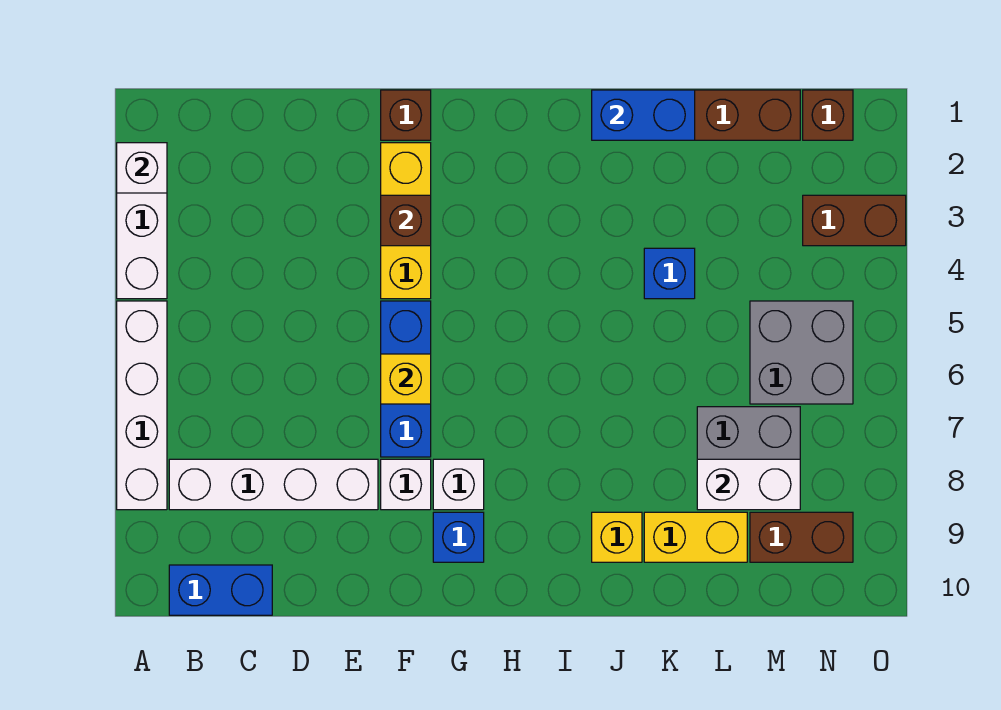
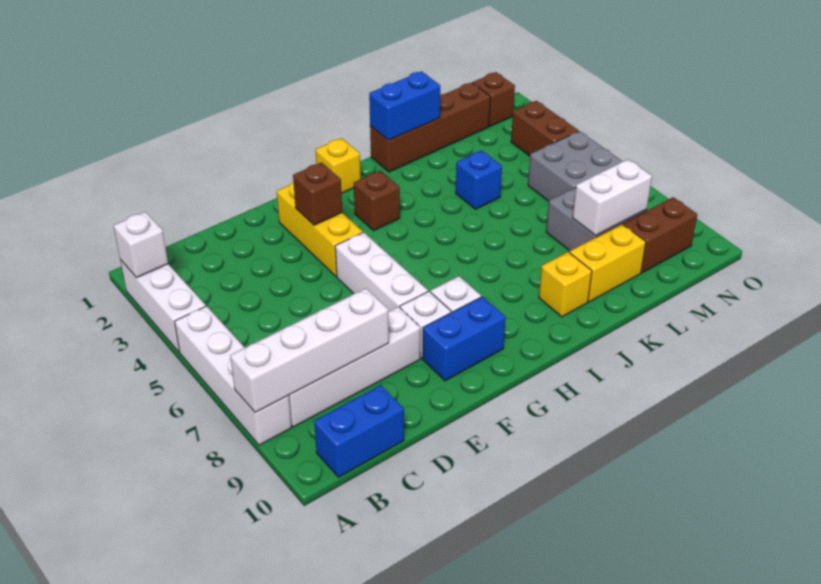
none -> white brick A8:D8 level 2
brown brick F1 level 1 -> brown brick H3 level 1
blue brick F5:F7 level 1 -> white brick F5:F7 level 1
yellow brick F6 level 2 -> yellow brick H1 level 1
blue brick G9 level 1 -> blue brick F9:G9 level 1
brown brick N3:O3 level 1 -> brown brick N3:N4 level 1

